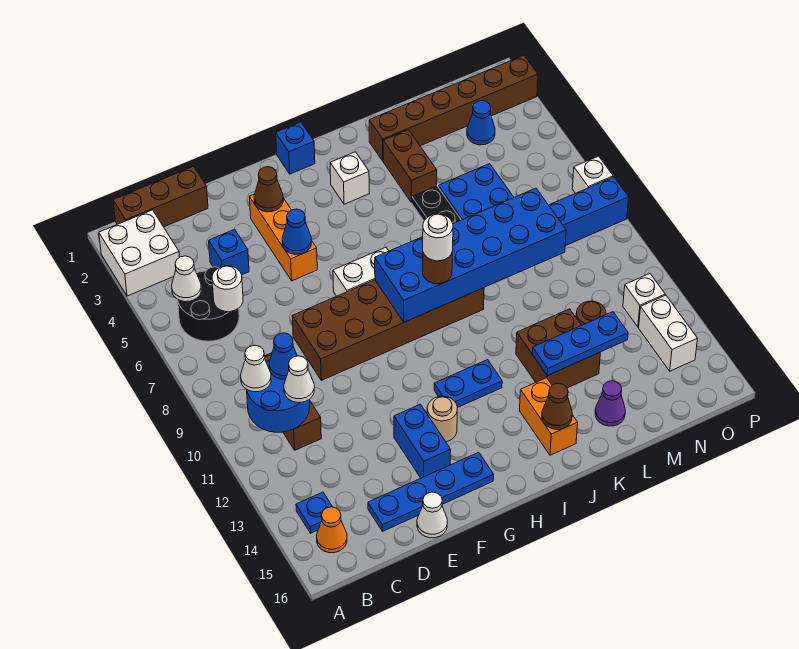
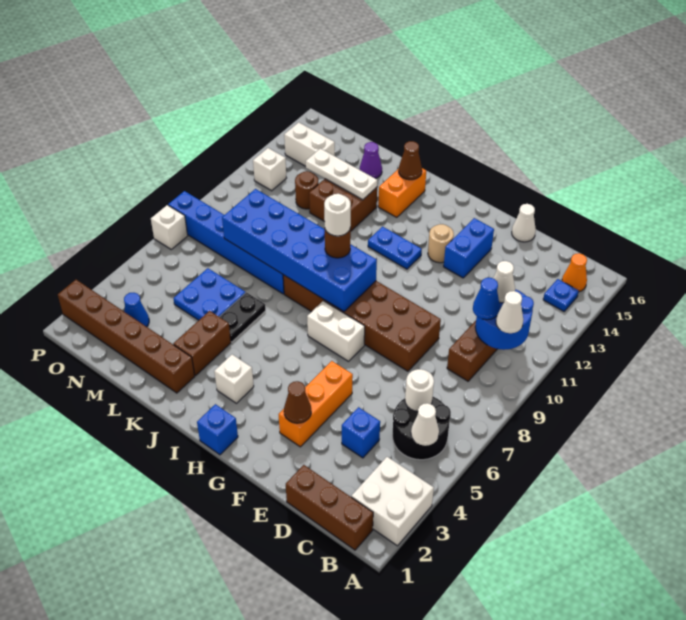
blue plate D15:G15 level 1 -> none
blue cone F5 level 2 -> none
blue plate K13:M13 level 2 -> white plate K13:M13 level 2
white brick O13:O14 level 1 -> white brick N14:O14 level 1

